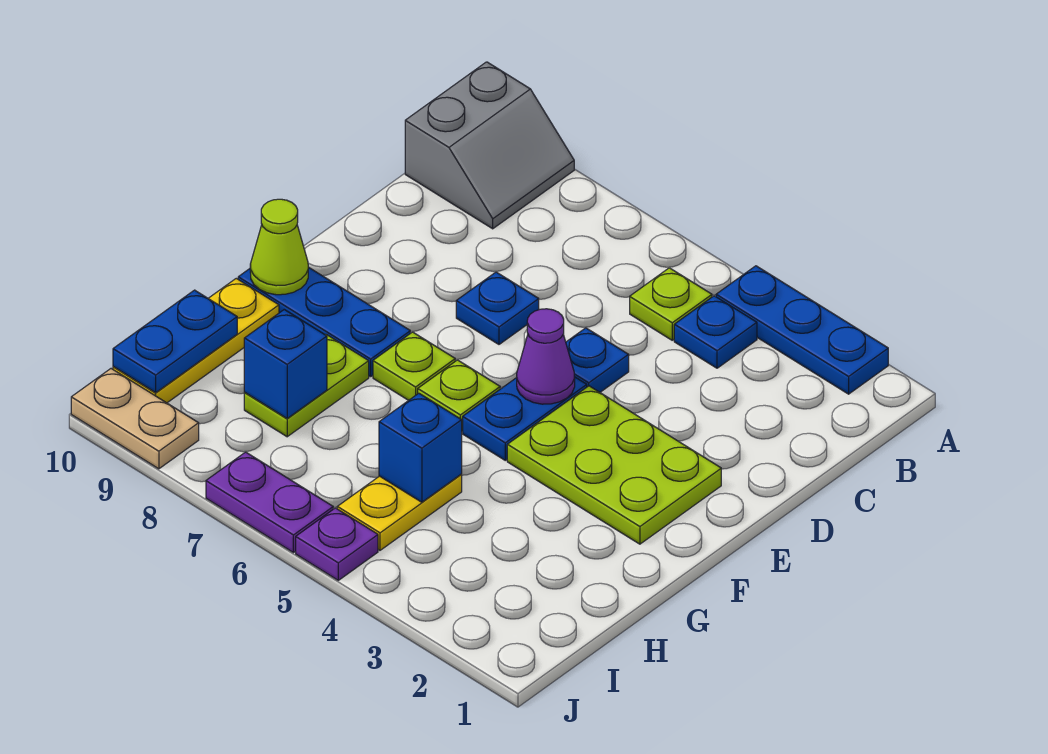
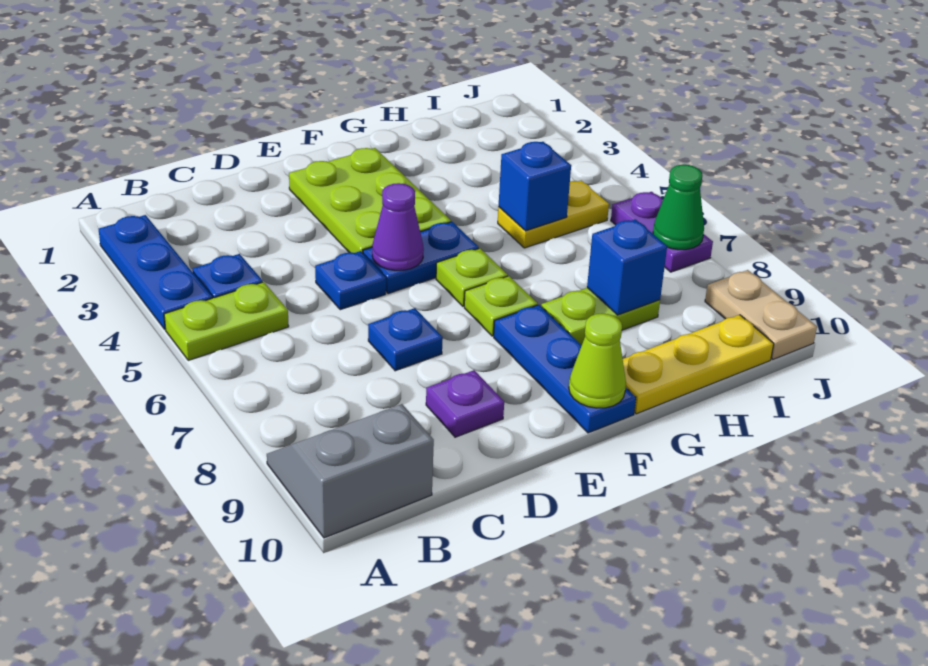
lime plate B5 level 1 -> lime plate A5:B5 level 1
blue plate H10:I10 level 2 -> none
purple plate J5 level 1 -> purple plate D9 level 1
none -> green cone J7 level 2

